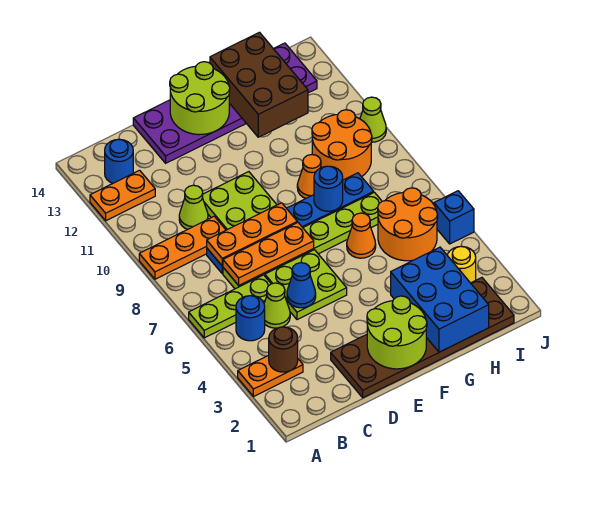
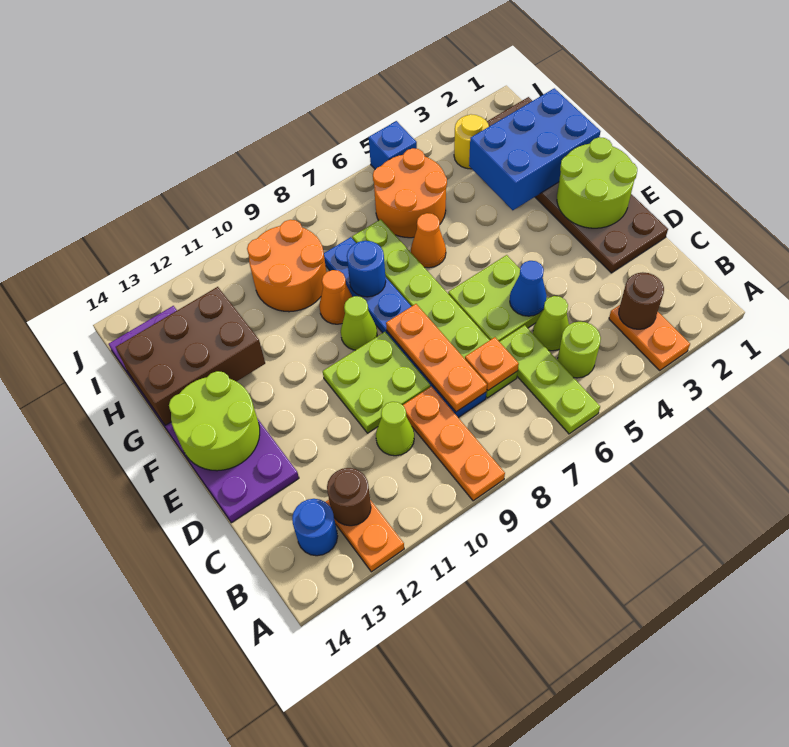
blue round brick B5 level 1 -> lime round brick B5 level 1
none -> brown round brick B12 level 2
orange plate C7:E7 level 2 -> orange plate C7 level 2
lime cone J10 level 1 -> lime cone F9 level 1

